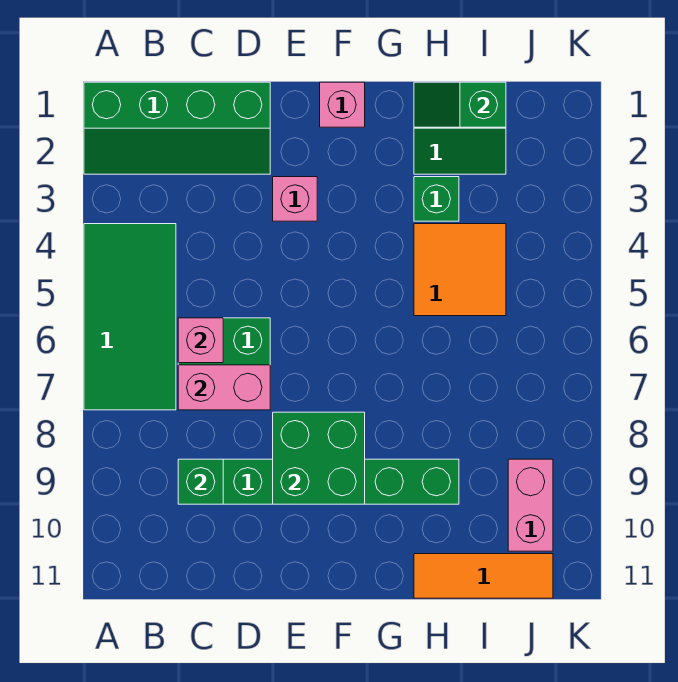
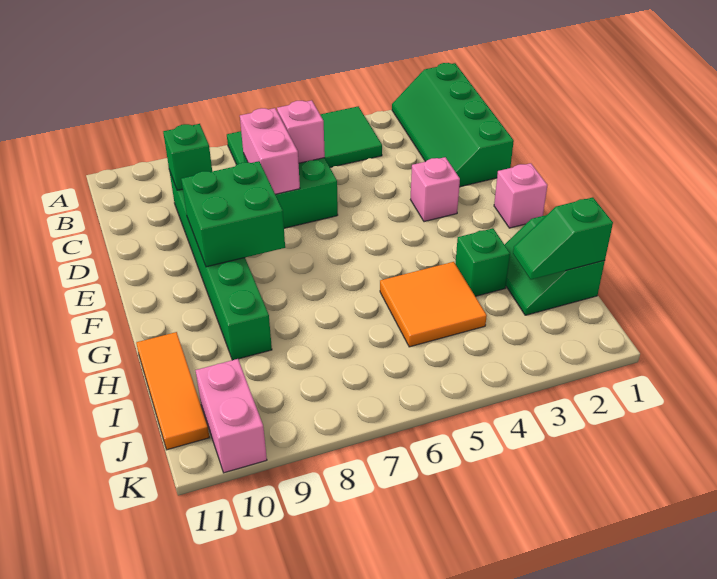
green slope H1:I1 level 2 top I -> green slope I1:I2 level 2 top 1
pink brick J9:J10 level 1 -> pink brick J10:K10 level 1

